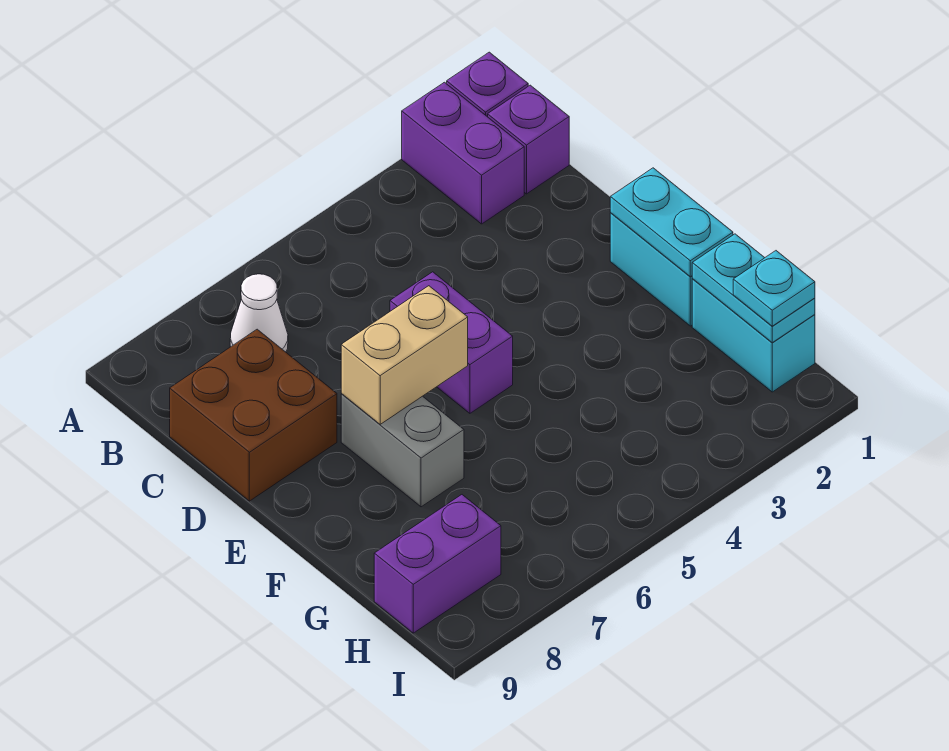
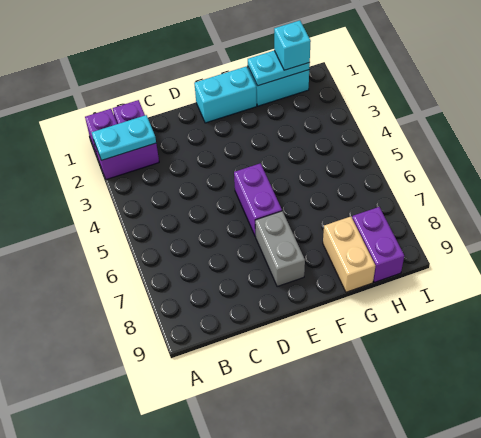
white cone B7 level 1 -> none
brown brick C8:D9 level 1 -> none
purple brick D5:E5 level 1 -> purple brick E5:E6 level 1
cyan plate E1:F1 level 2 -> cyan plate A2:B2 level 2
tan brick E6:E7 level 2 -> tan brick G8:G9 level 1
grey brick E7:F7 level 1 -> grey brick E7:E8 level 1
cyan plate H1 level 3 -> cyan brick H1 level 3

